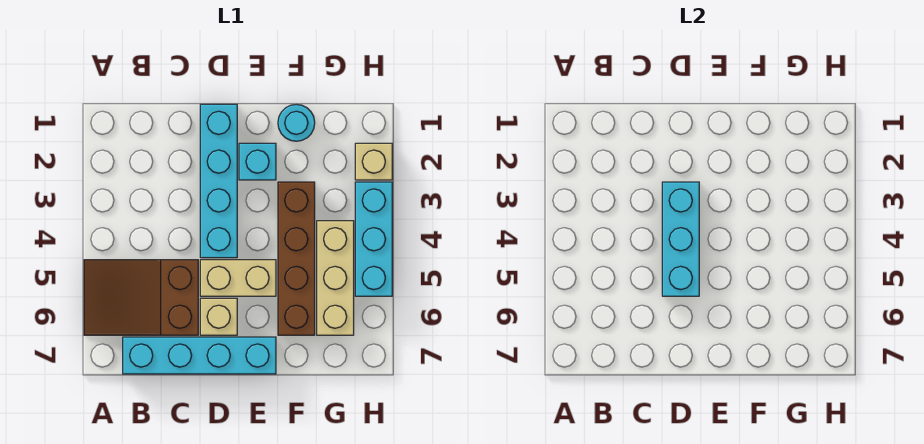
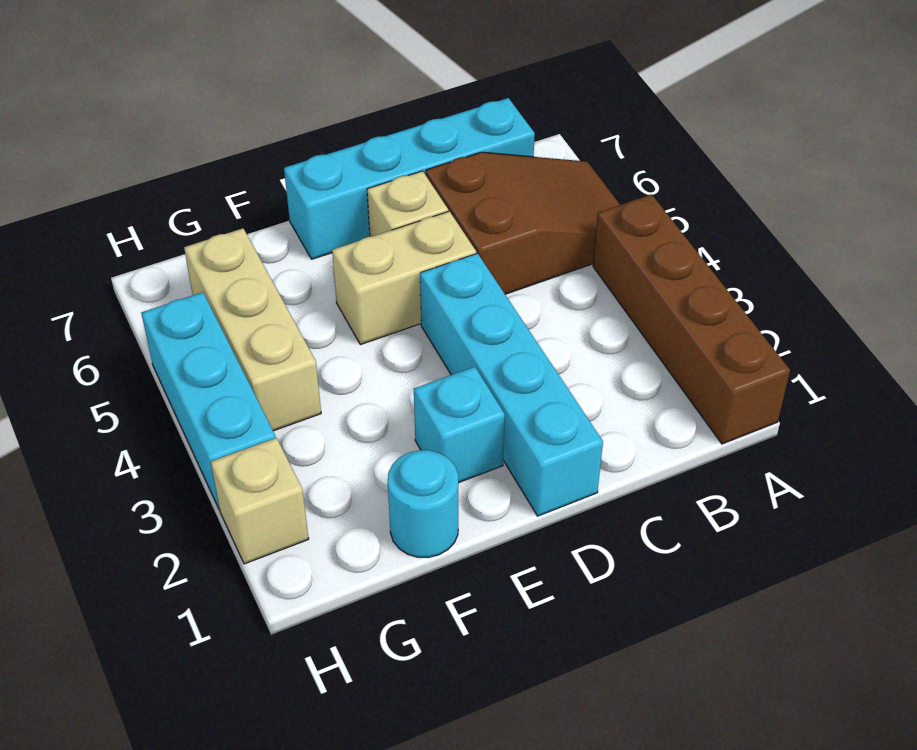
cyan brick D3:D5 level 2 -> none
brown brick F3:F6 level 1 -> brown brick A1:A4 level 1

